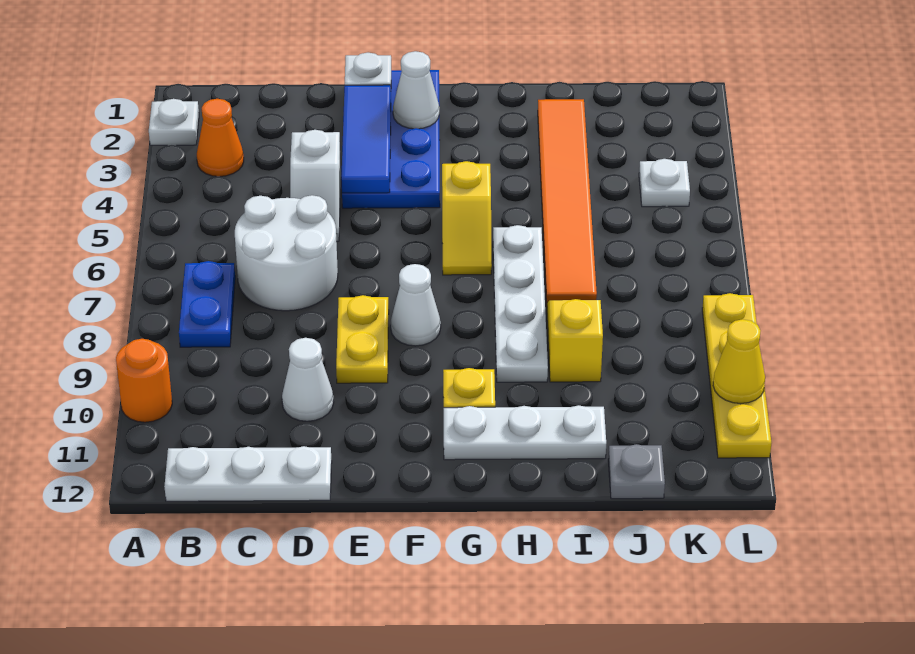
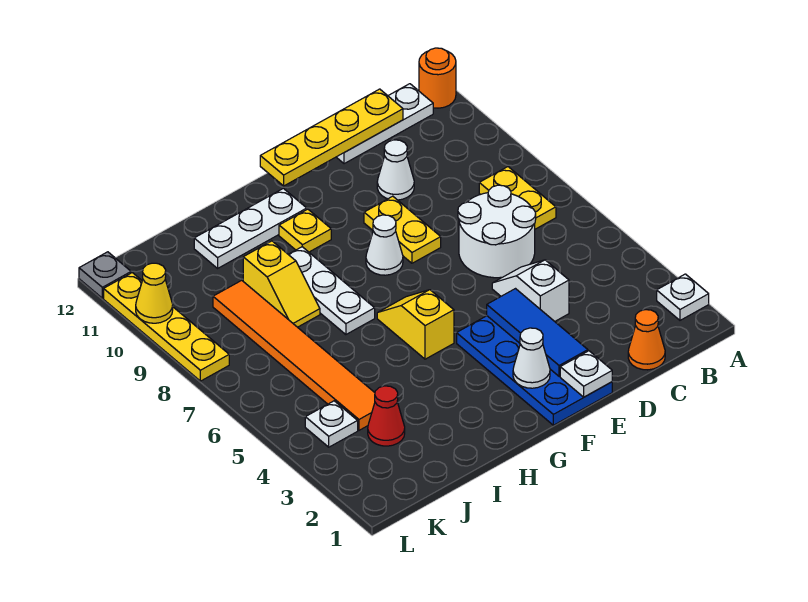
orange round brick A10 level 1 -> orange round brick A12 level 1
orange cone B3 level 1 -> orange cone C1 level 1
blue plate B7:B8 level 1 -> yellow plate B7:B8 level 1
none -> yellow plate C12:F12 level 2
white plate H6:H9 level 1 -> white plate H7:H9 level 1
orange tile I2:I7 level 1 -> orange tile J4:J9 level 1
none -> red cone J3 level 1
grey plate J12 level 1 -> grey plate L12 level 1

